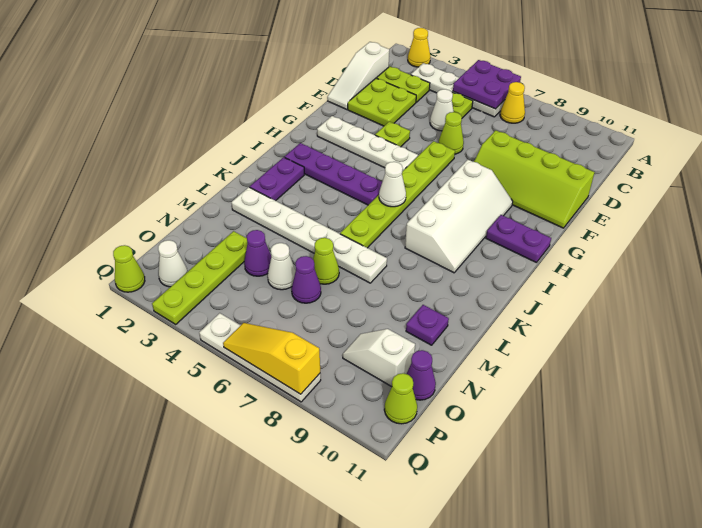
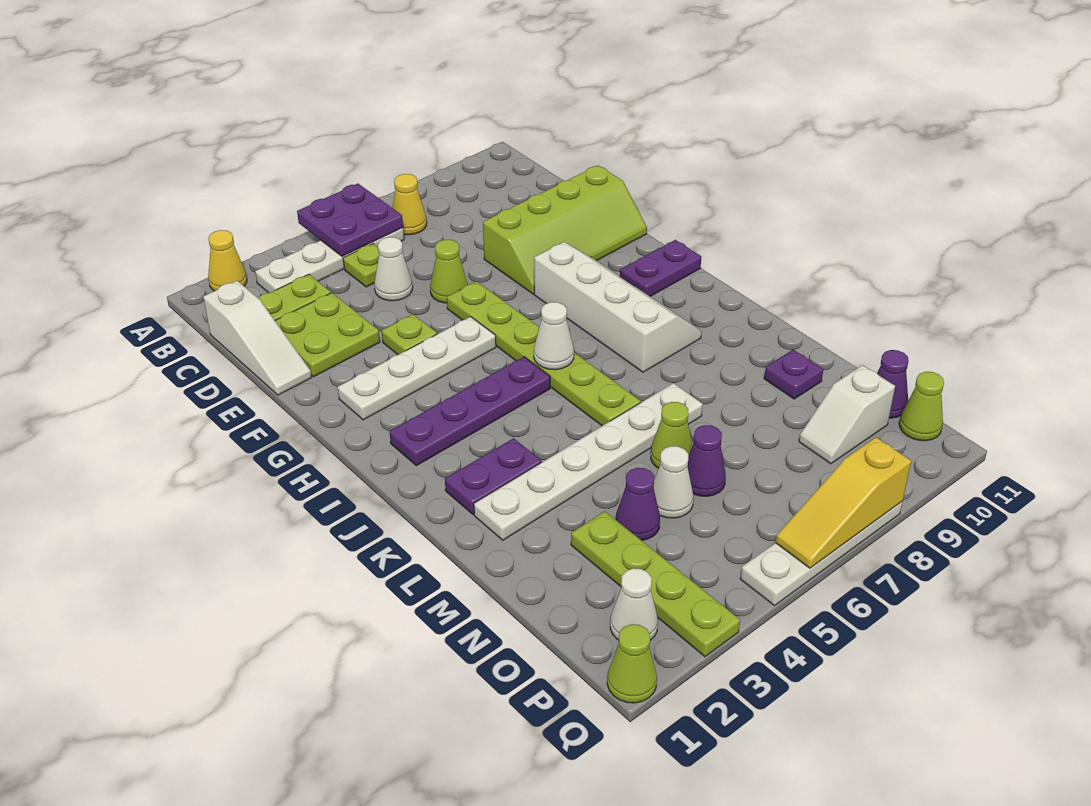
purple plate J2:K2 level 1 -> purple plate K2:K3 level 1

